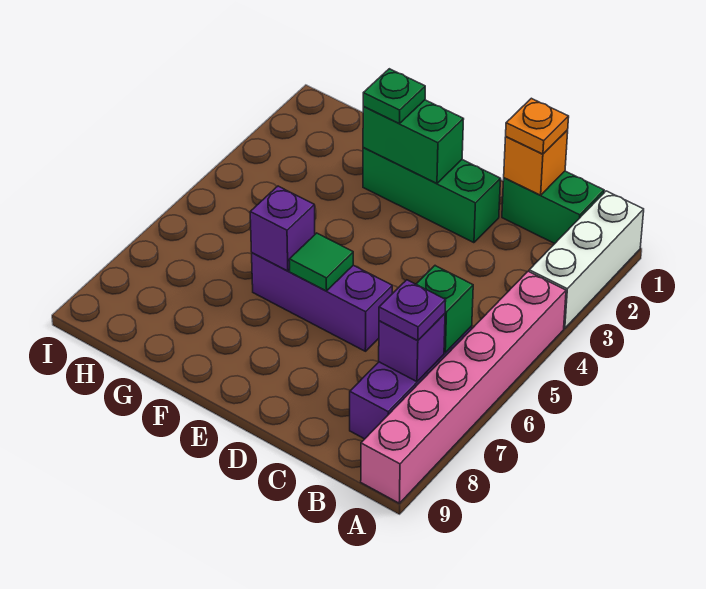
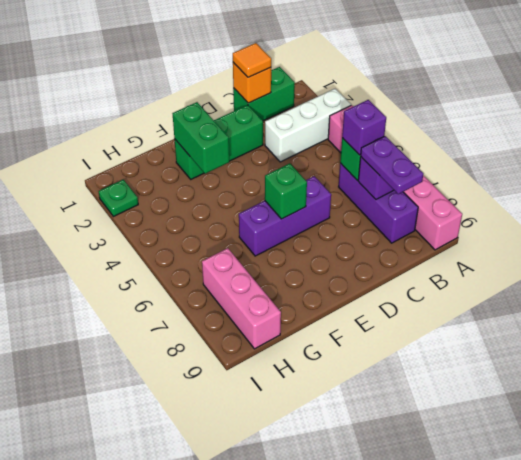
white brick A1:A3 level 1 -> white brick A3:C3 level 1
purple plate B7 level 3 -> purple plate B7:B8 level 3
orange plate C1 level 3 -> orange tile C1 level 3
green brick E2:F2 level 2 -> green brick F2:F3 level 2
green tile E6 level 2 -> green brick E6 level 2
green plate F2 level 3 -> green plate I2 level 1
purple brick F6 level 2 -> purple brick B6 level 3
none -> pink brick H7:H9 level 1

